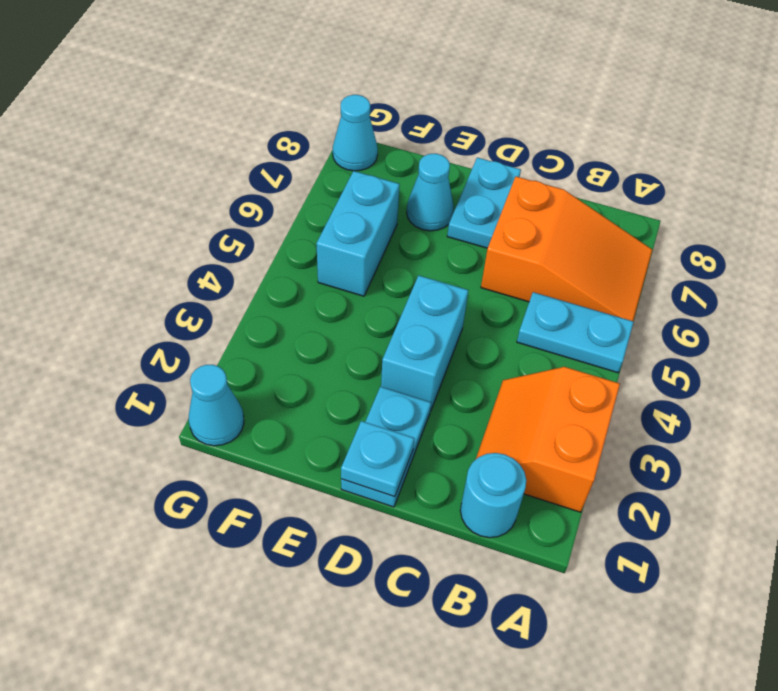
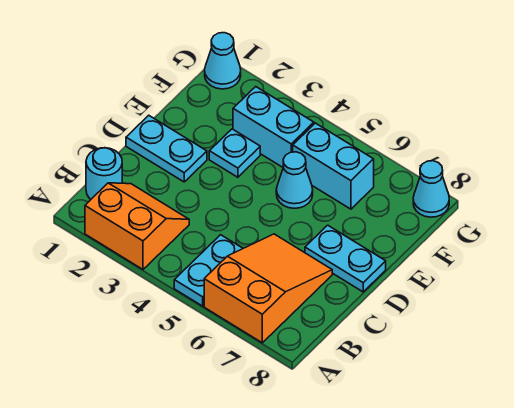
orange slope A6:C7 level 1 top C -> orange slope A6:C7 level 1 top A
cyan plate D1 level 2 -> cyan plate E3 level 1
cyan brick D3:D4 level 1 -> cyan brick F3:F4 level 1
cyan cone E7 level 1 -> cyan cone E5 level 1

